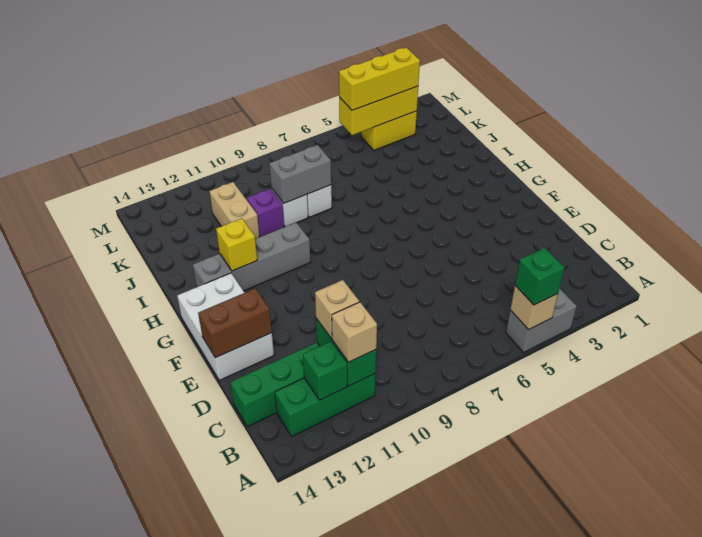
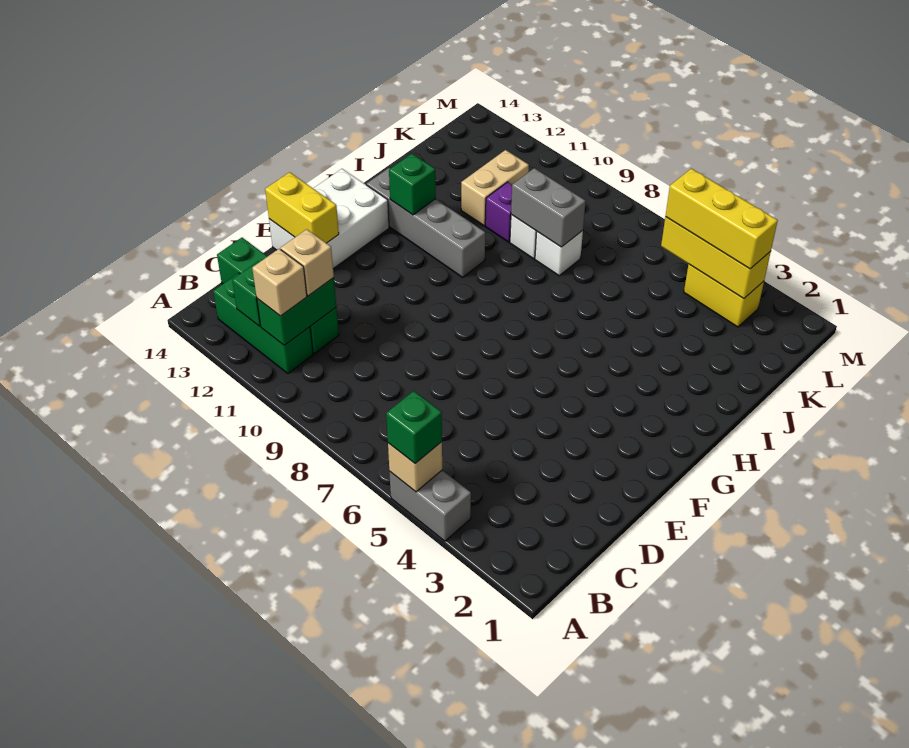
brown brick E13:E14 level 2 -> yellow brick E13:E14 level 2
yellow brick H12 level 2 -> green brick H12 level 2

